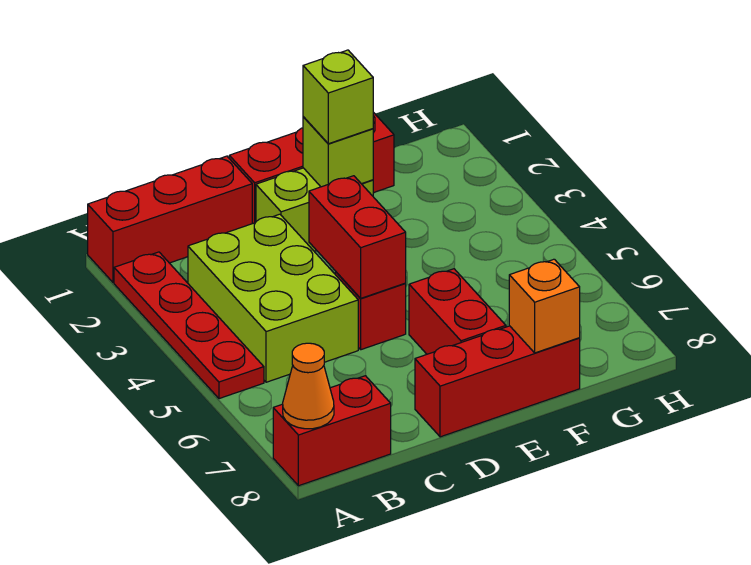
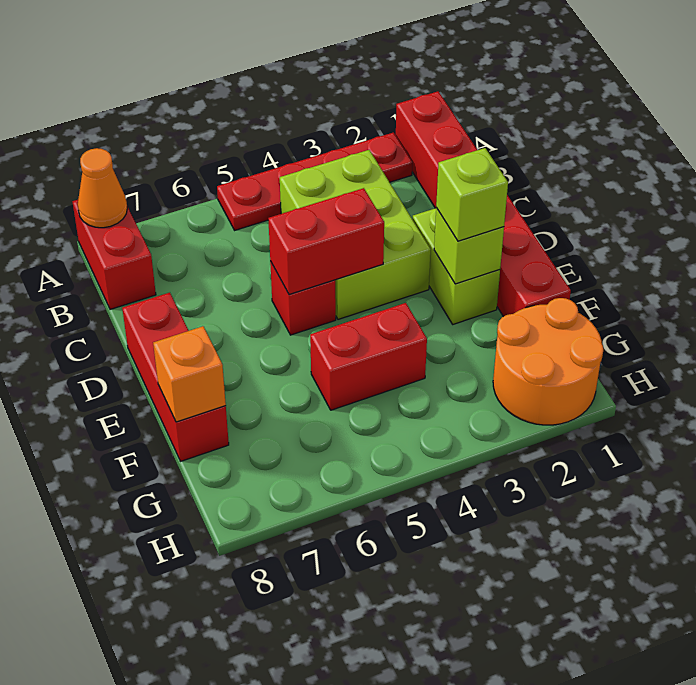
lime brick B3:C5 level 1 -> lime brick B3:D4 level 1
red brick E6:E7 level 1 -> red brick F4:F5 level 1
none -> orange round brick G1:H2 level 1

